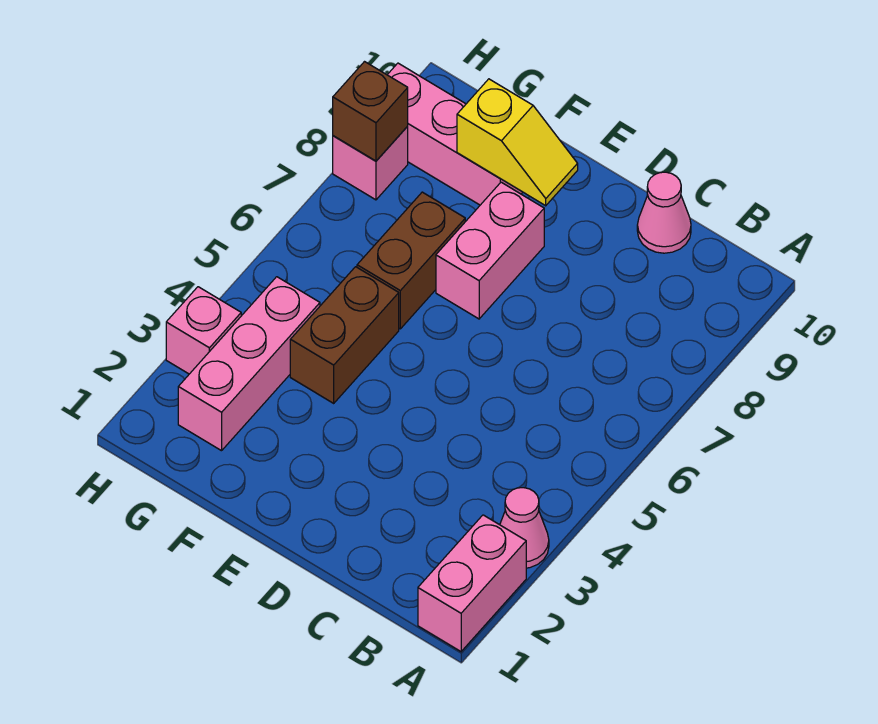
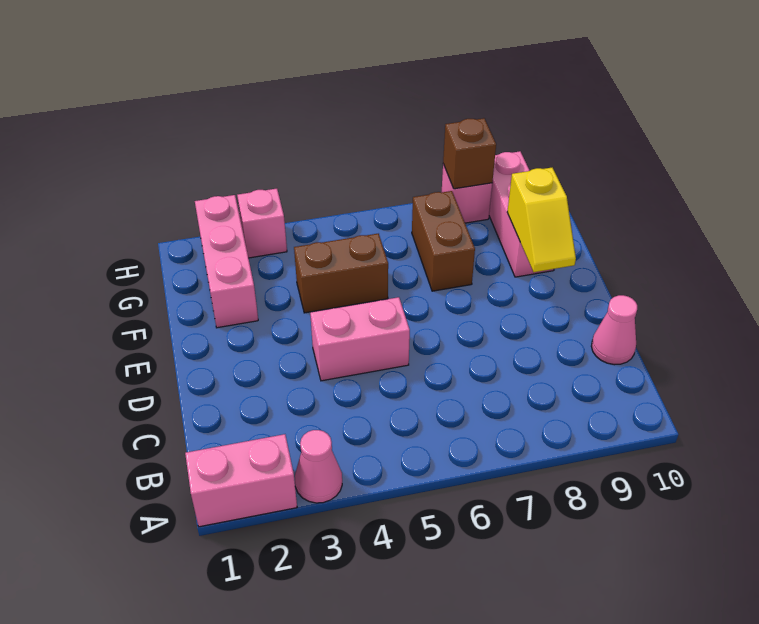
pink brick E7:E8 level 1 -> pink brick D4:D5 level 1
brown brick F6:F7 level 1 -> brown brick F7:G7 level 1
pink brick G2:G4 level 1 -> pink brick F2:H2 level 1

